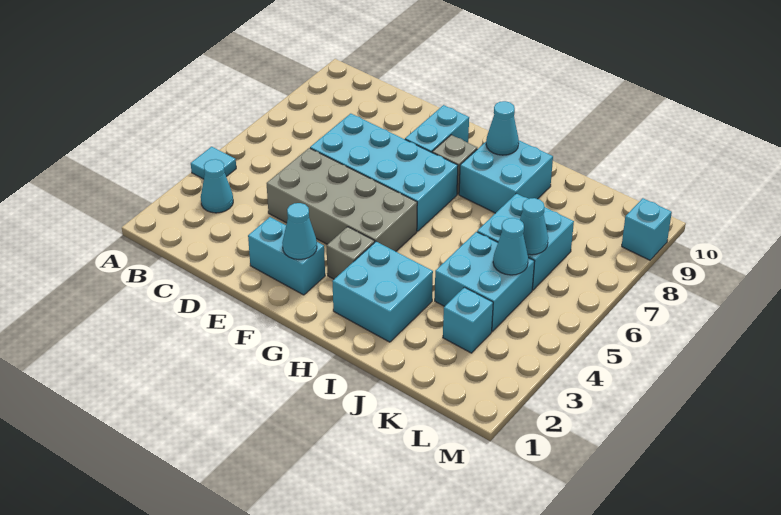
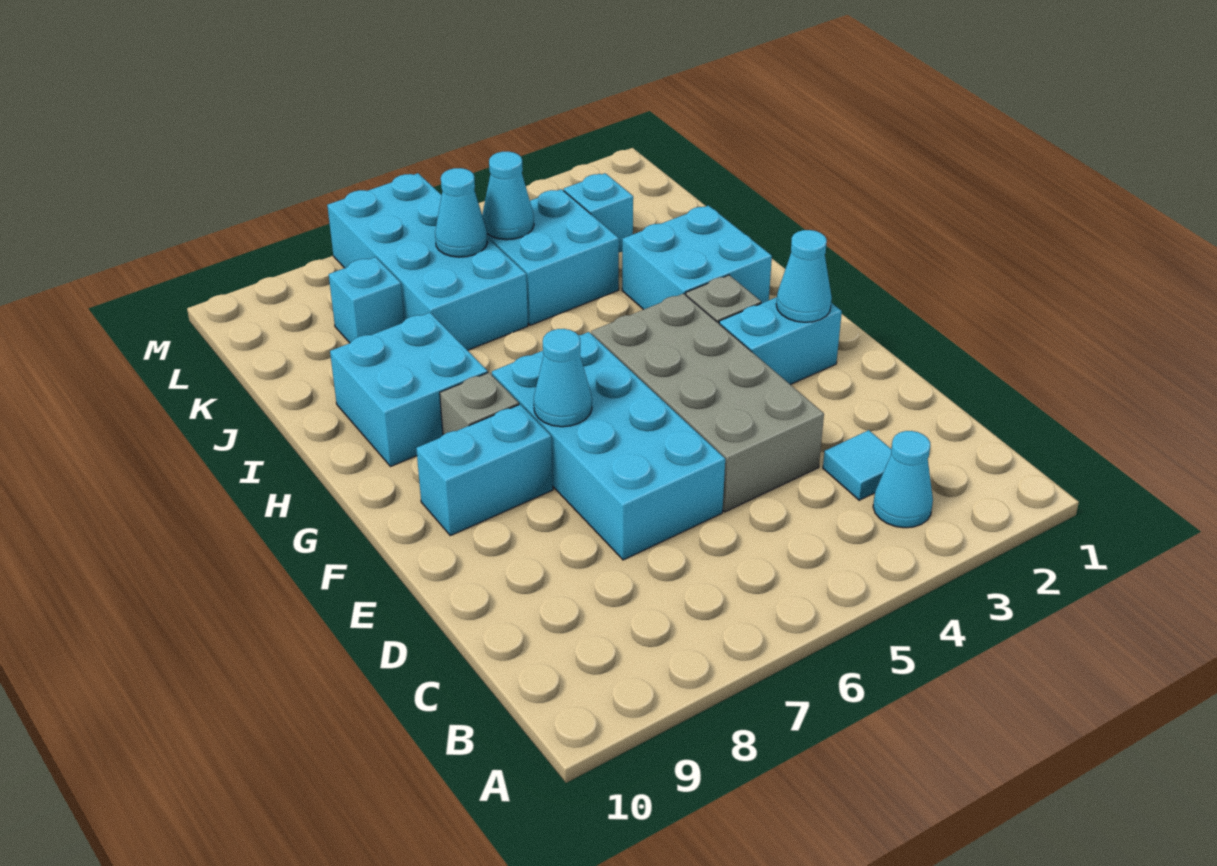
cyan tile A4 level 1 -> cyan tile C3 level 1
cyan brick E2:F2 level 1 -> cyan brick F2:F3 level 1
cyan cone H9 level 2 -> cyan cone F7 level 2
cyan brick J6:K7 level 1 -> cyan brick J6:M7 level 1
cyan brick M9 level 1 -> cyan brick K8 level 1

